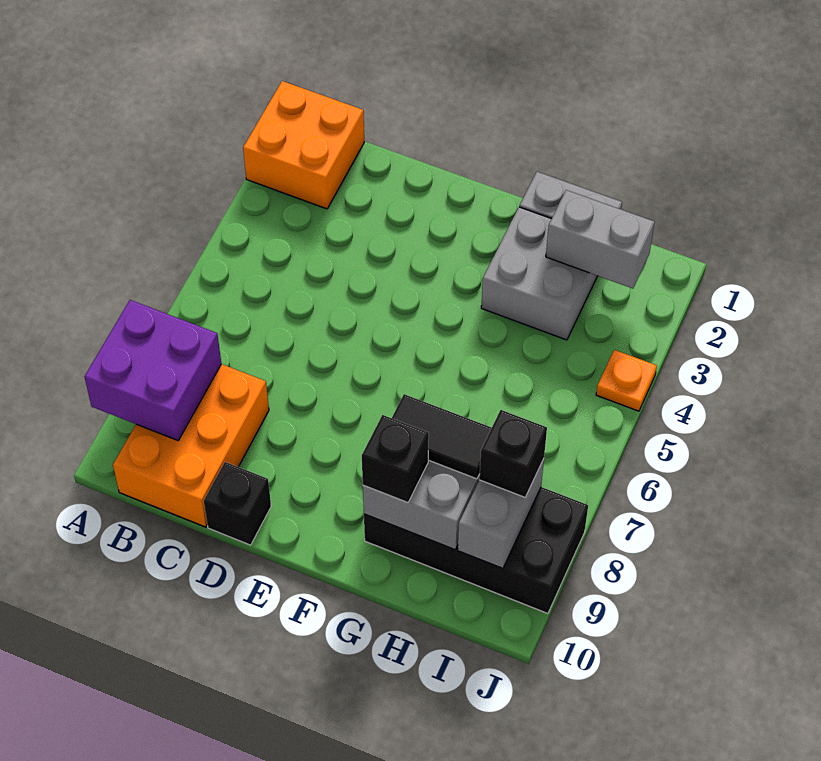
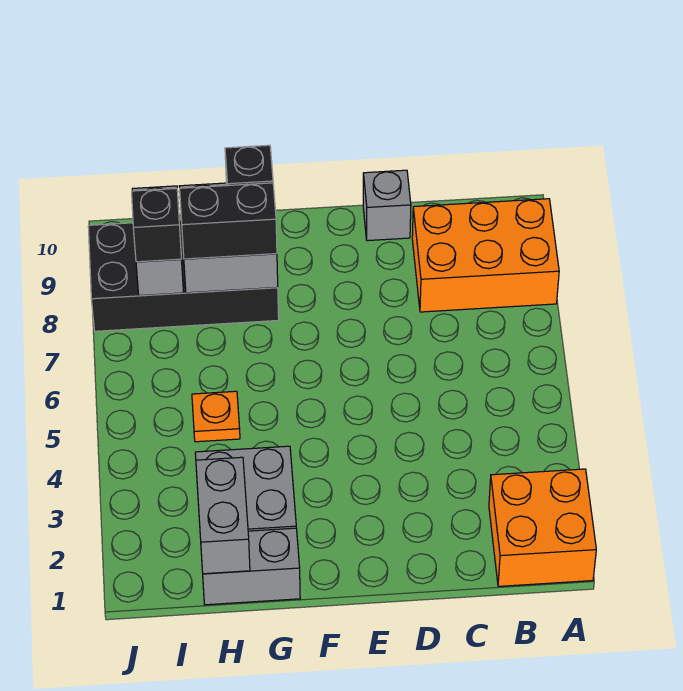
purple brick A8:B9 level 2 -> none
orange brick B8:C10 level 1 -> orange brick A8:C9 level 1
black brick D10 level 1 -> grey brick D10 level 1
black tile G8:H8 level 3 -> black brick G8:H8 level 3
grey brick H2:I2 level 2 -> grey brick H1:H2 level 2
orange plate J4 level 1 -> orange plate H5 level 1

